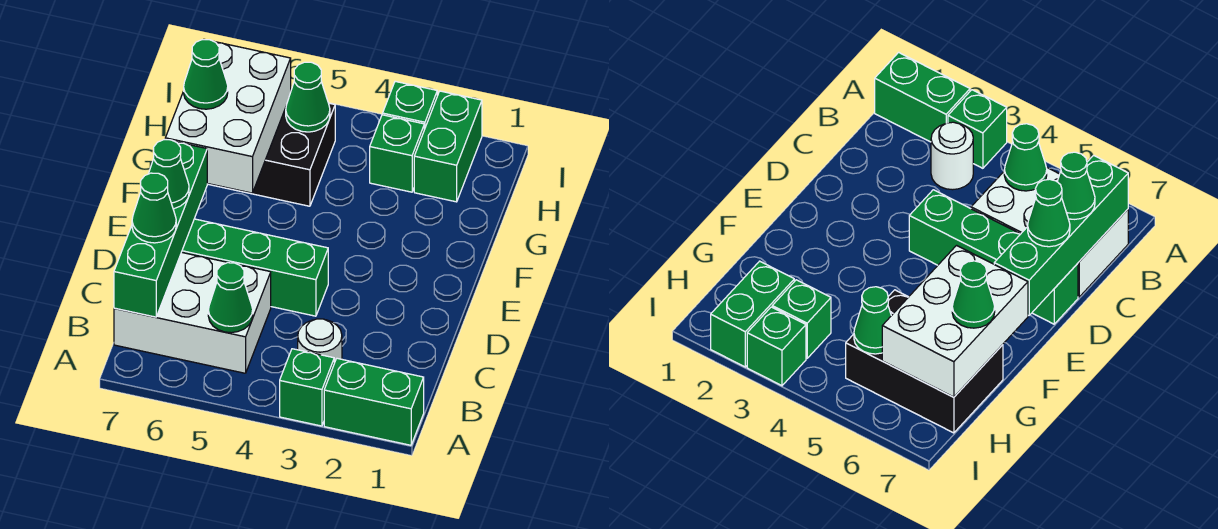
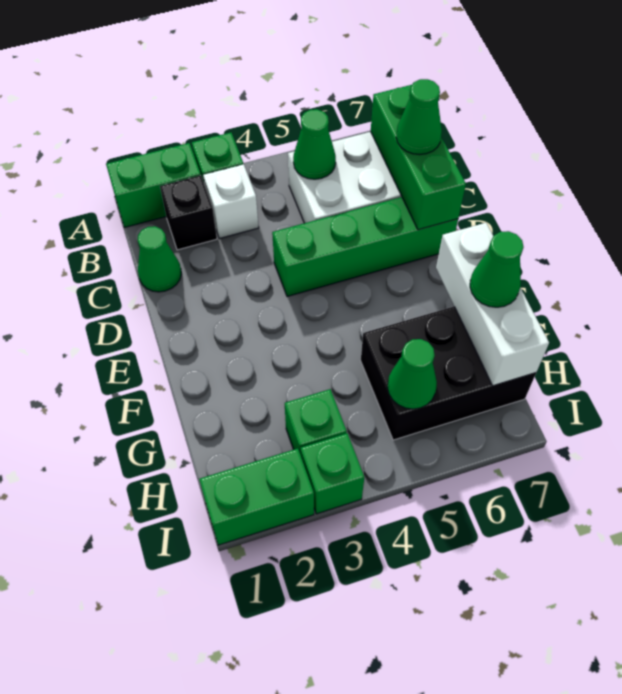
none -> black brick B2 level 1
white round brick B3 level 1 -> white brick B3 level 1
green brick B7:E7 level 2 -> green brick B7:D7 level 2
green cone D7 level 3 -> green cone C1 level 1
white brick F6:H7 level 2 -> white brick F7:H7 level 2
green brick H2:I2 level 1 -> green brick I1:I2 level 1

